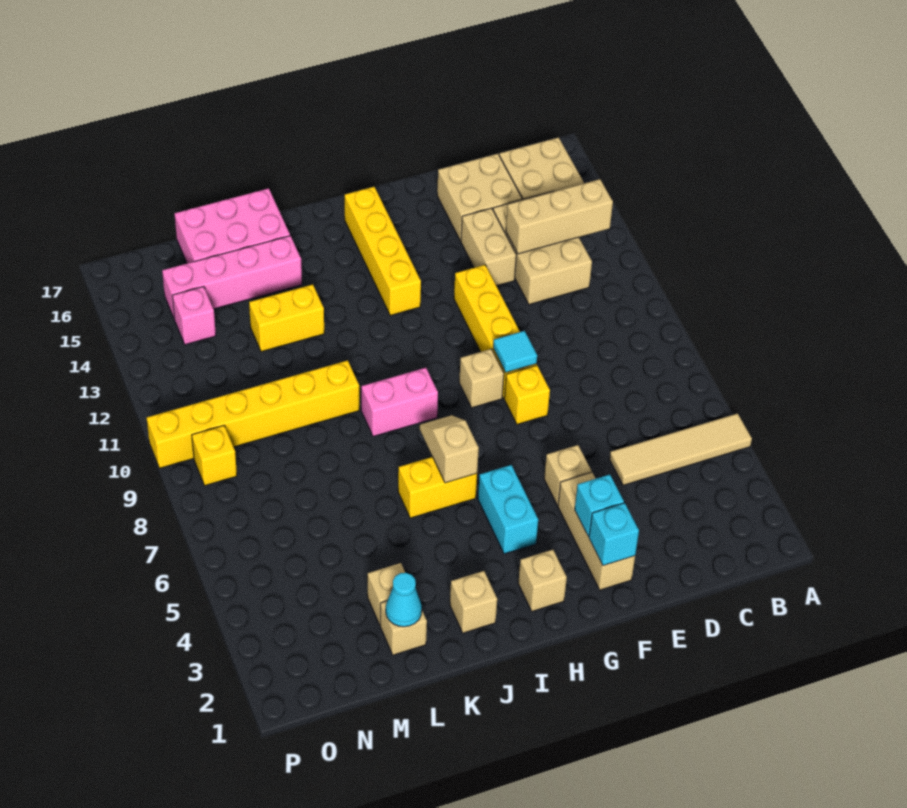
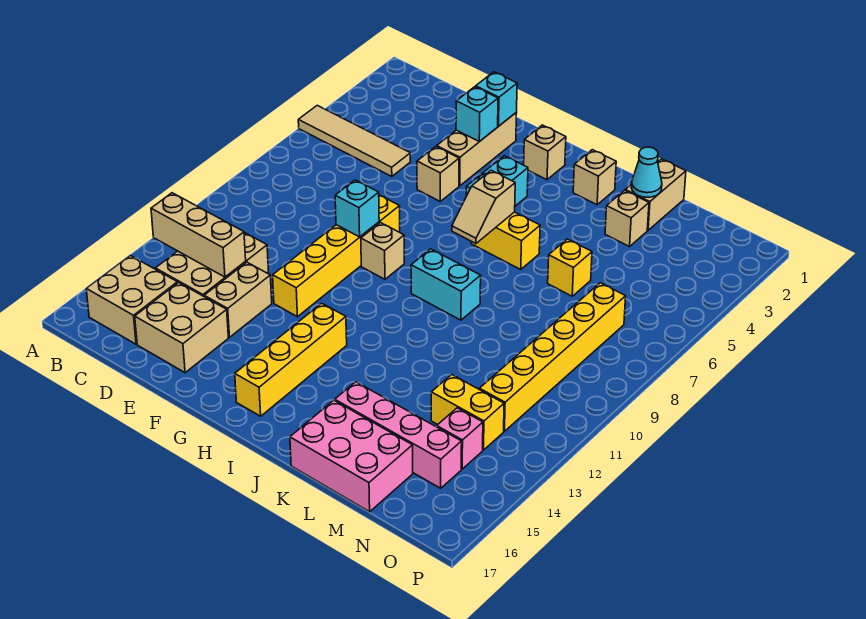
cyan tile F9 level 2 -> cyan brick F9 level 2
pink brick I9:J9 level 1 -> cyan brick I9:J9 level 1
yellow brick K10:P10 level 1 -> yellow brick N7:N12 level 1
yellow brick K13:L13 level 1 -> yellow brick M13:N13 level 1
tan brick L2 level 1 -> tan brick L1:L2 level 1
yellow brick O9 level 1 -> yellow brick L6 level 1

